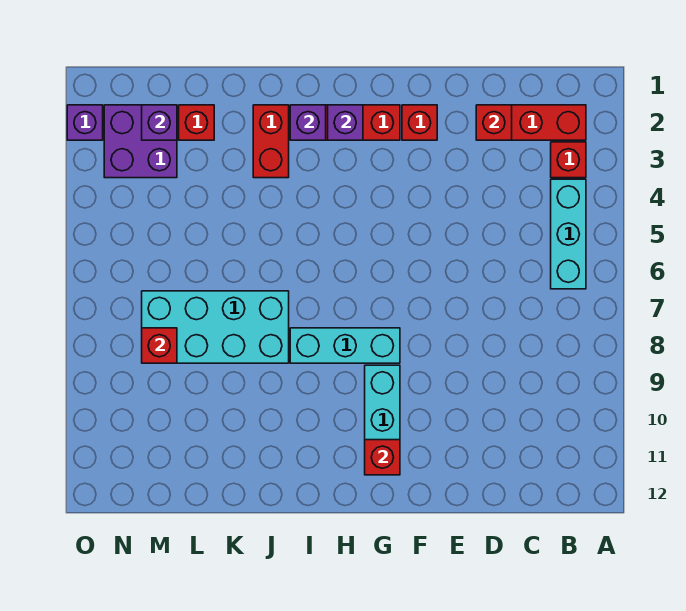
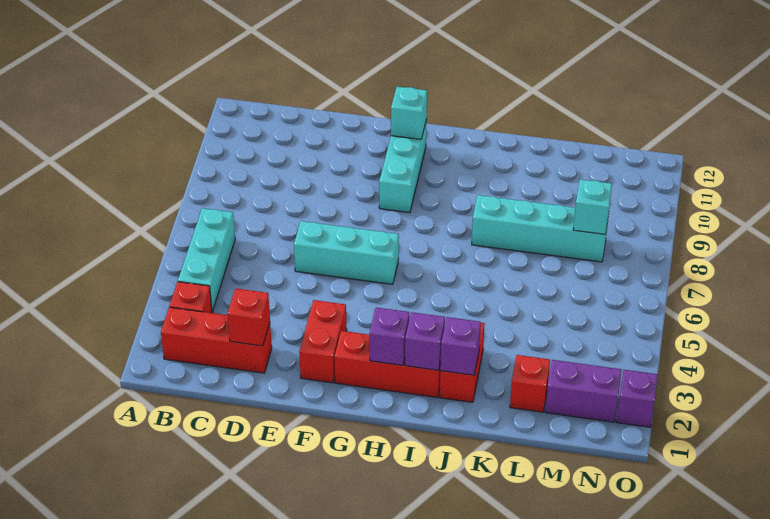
red brick F2 level 1 -> red brick F2:F3 level 1
cyan brick G8:I8 level 1 -> cyan brick E6:G6 level 1
red brick G11 level 2 -> cyan brick G11 level 2
cyan brick J7:M8 level 1 -> cyan brick J8:M8 level 1
purple brick M2:N3 level 1 -> purple brick M2:N2 level 1
purple brick M2 level 2 -> purple brick J2 level 2
red brick M8 level 2 -> cyan brick M8 level 2

